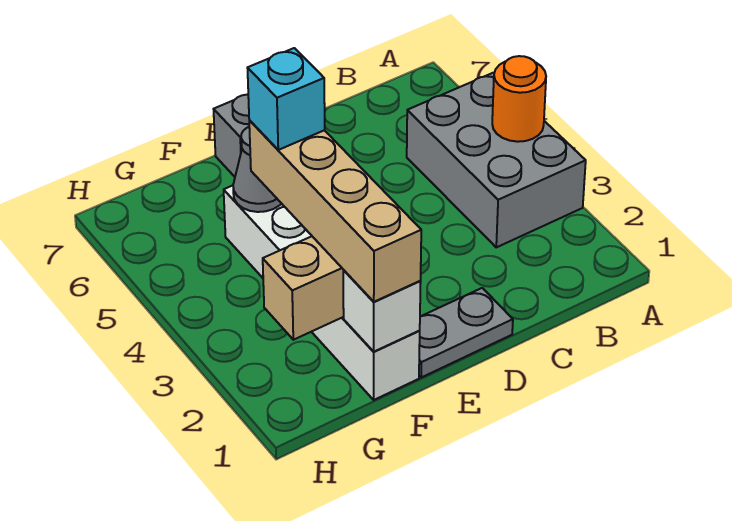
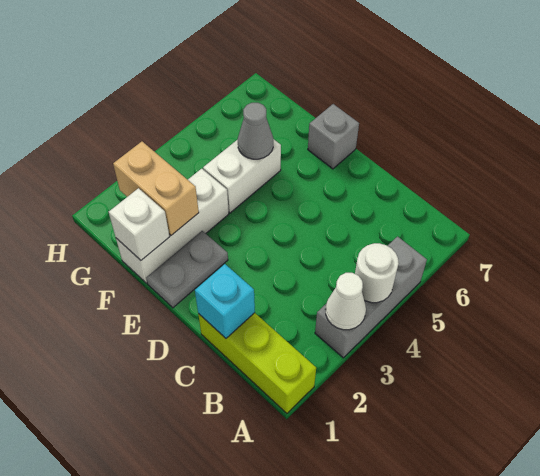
none -> lime brick A1:C1 level 1
grey brick A3:B5 level 1 -> grey brick A3:A5 level 1
none -> white cone A3 level 2
orange round brick A4 level 2 -> white round brick A4 level 2
grey plate D1:E1 level 1 -> grey plate E1:E2 level 1
tan brick F1:F4 level 3 -> none
cyan brick F4 level 4 -> cyan brick C1 level 2

